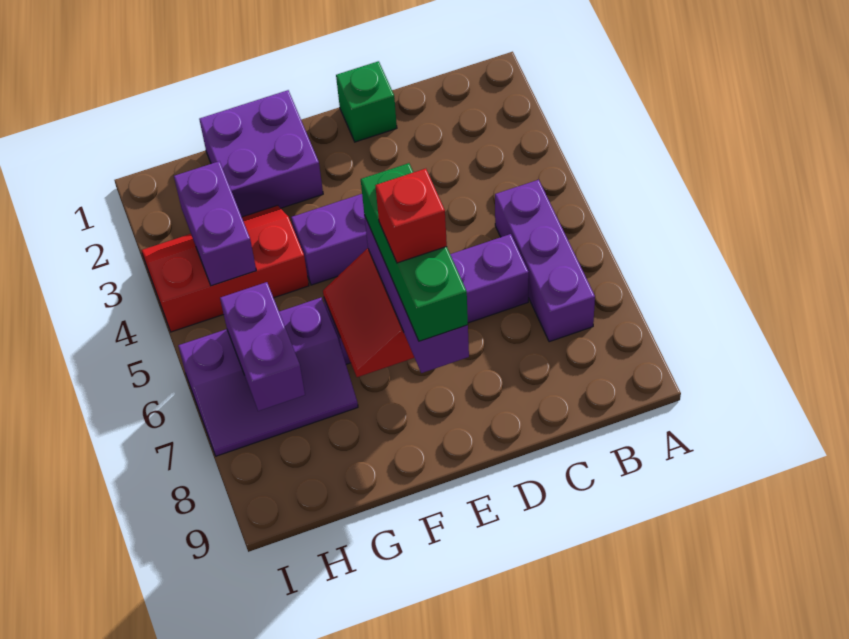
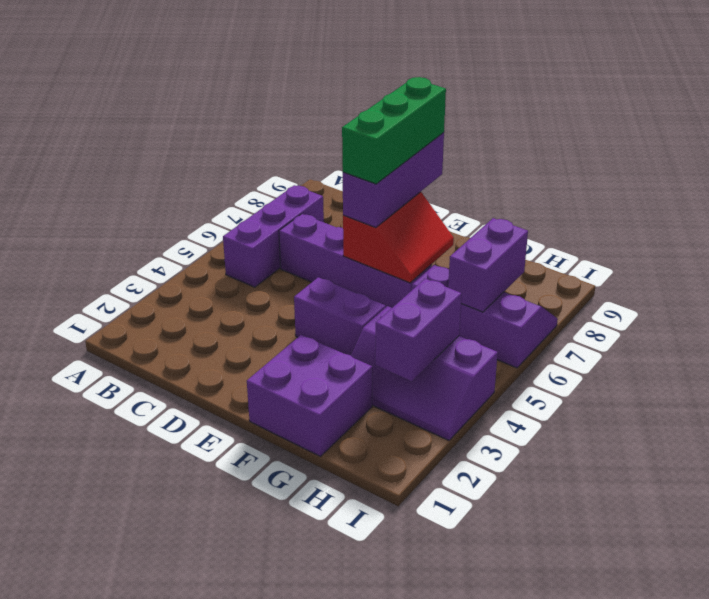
green brick D1 level 1 -> none
red brick E7 level 5 -> none
red slope G3:I4 level 1 top 4 -> purple slope G3:I4 level 1 top 4

